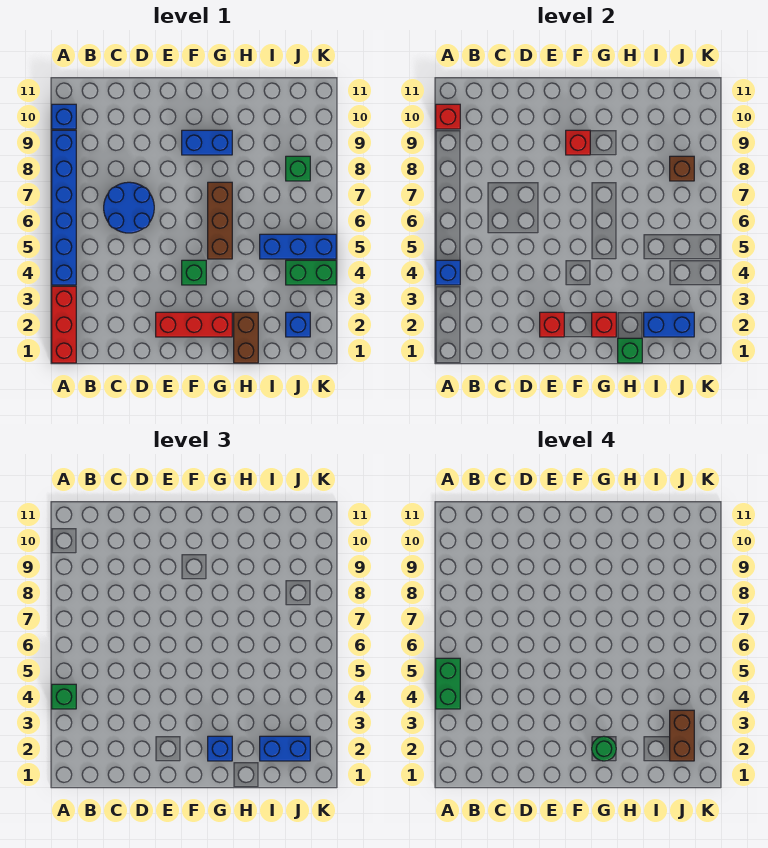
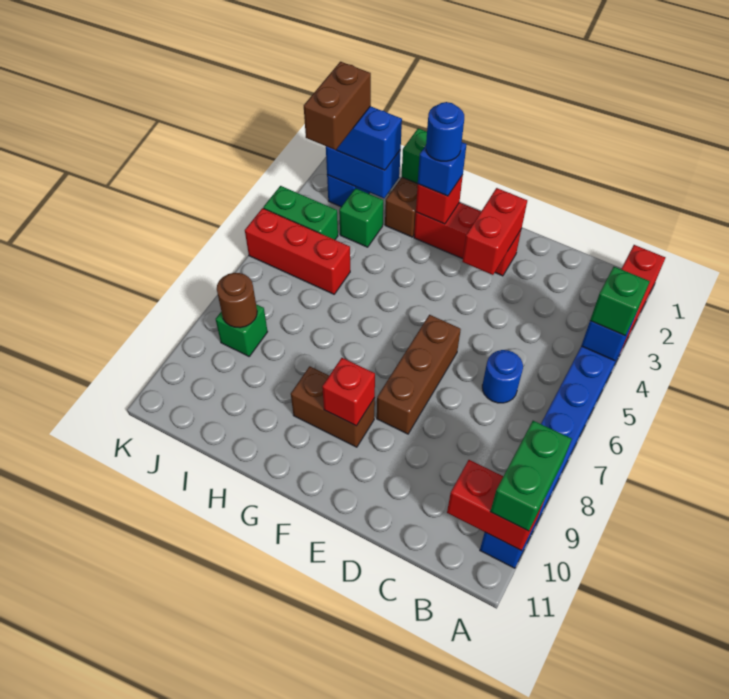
green brick A4:A5 level 4 -> green brick A9:A10 level 3
red brick A10 level 2 -> red brick A10:B10 level 2
blue round brick C6:D7 level 1 -> blue round brick C6 level 1
red brick E2 level 2 -> red brick E2:E3 level 2
green brick F4 level 1 -> green brick I3 level 1
blue brick F9:G9 level 1 -> brown brick F9:G9 level 1
green round brick G2 level 4 -> blue round brick G2 level 4
brown brick G5:G7 level 1 -> brown brick E6:E8 level 1
blue brick I5:K5 level 1 -> red brick I5:K5 level 1
brown brick J8 level 2 -> brown round brick J8 level 2

